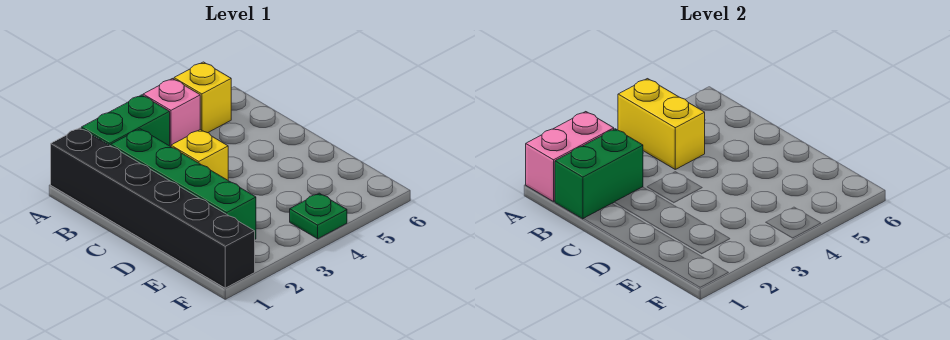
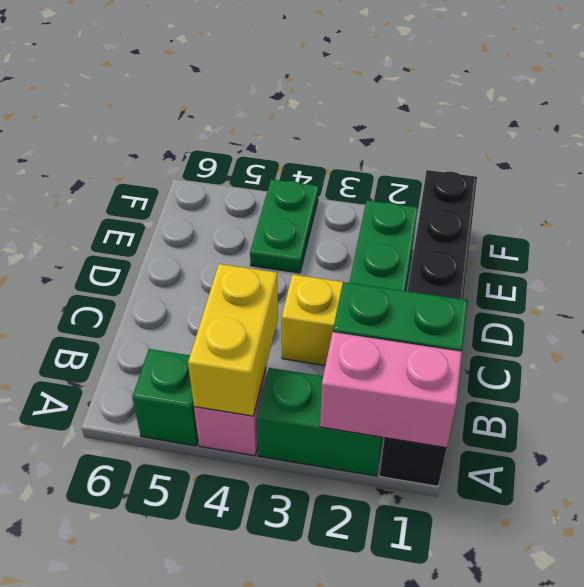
yellow brick A5 level 1 -> green brick A5 level 1
green plate F4 level 1 -> green plate E4:F4 level 1

